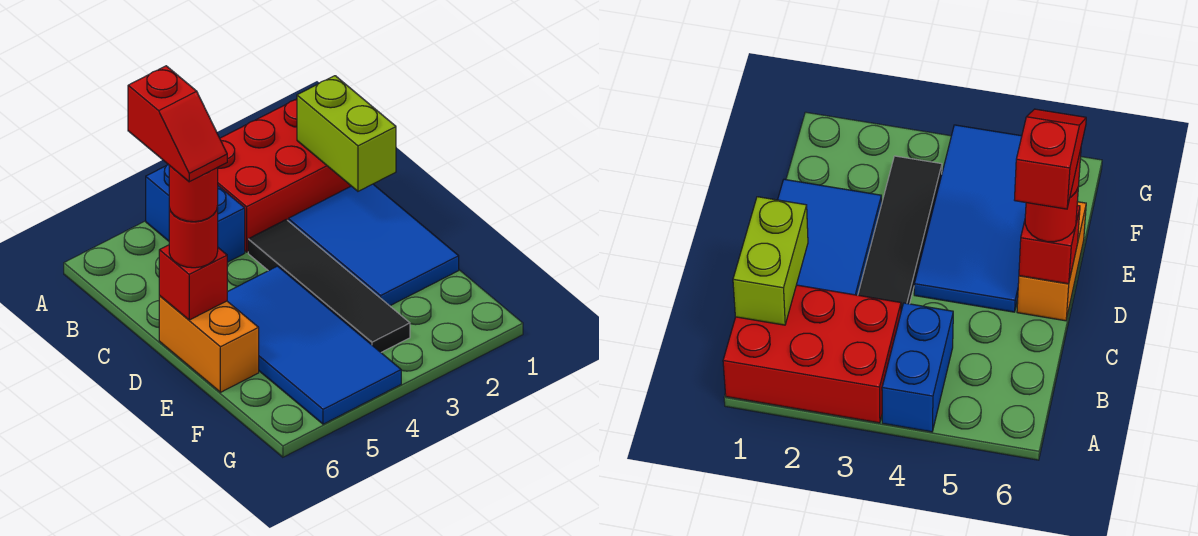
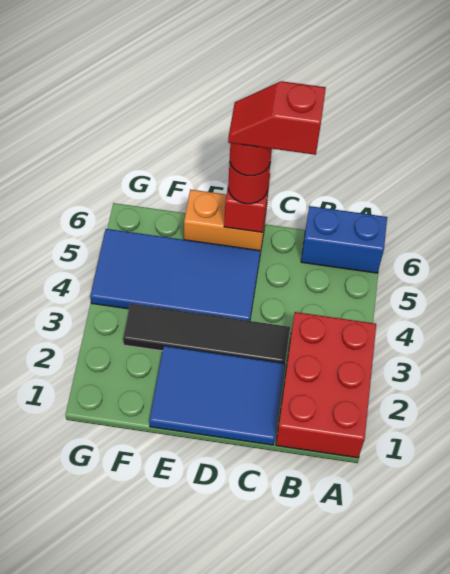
blue brick A4:B4 level 1 -> blue brick A6:B6 level 1
lime brick B1:C1 level 2 -> none

